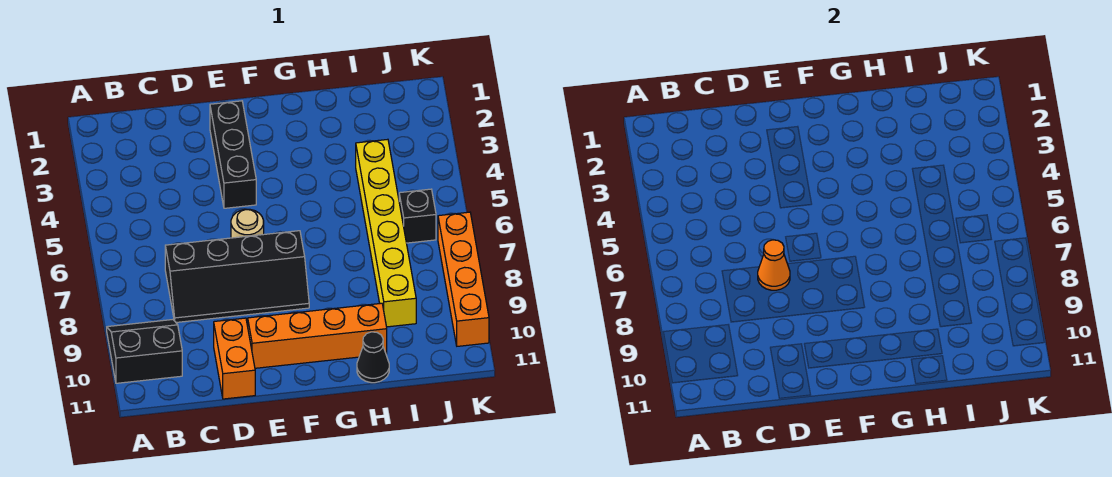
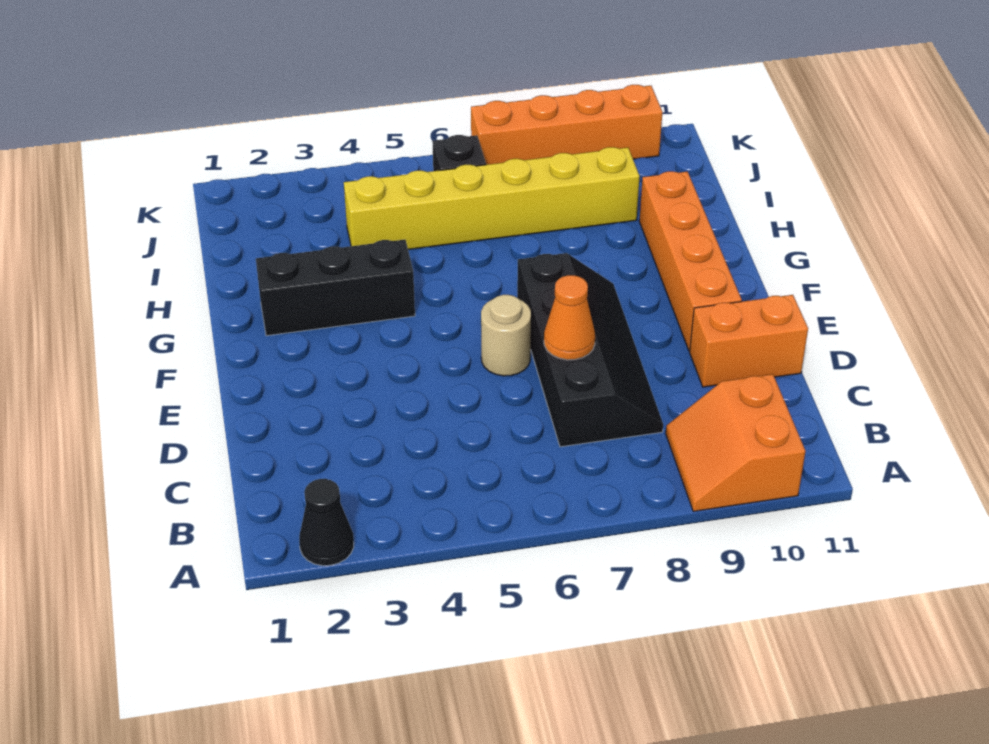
black slope A9:B10 level 1 top 10 -> orange slope A9:B10 level 1 top 10
black brick E2:E4 level 1 -> black brick G2:G4 level 1
black cone H11 level 1 -> black cone A2 level 1

